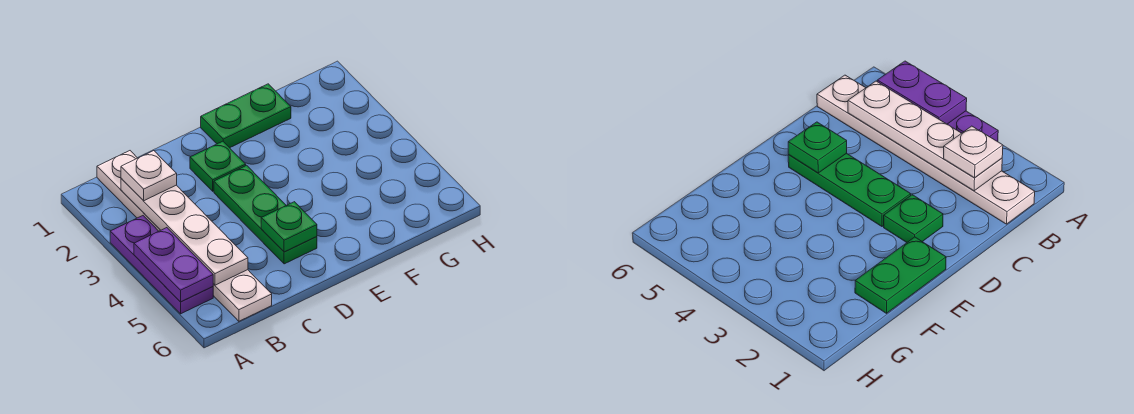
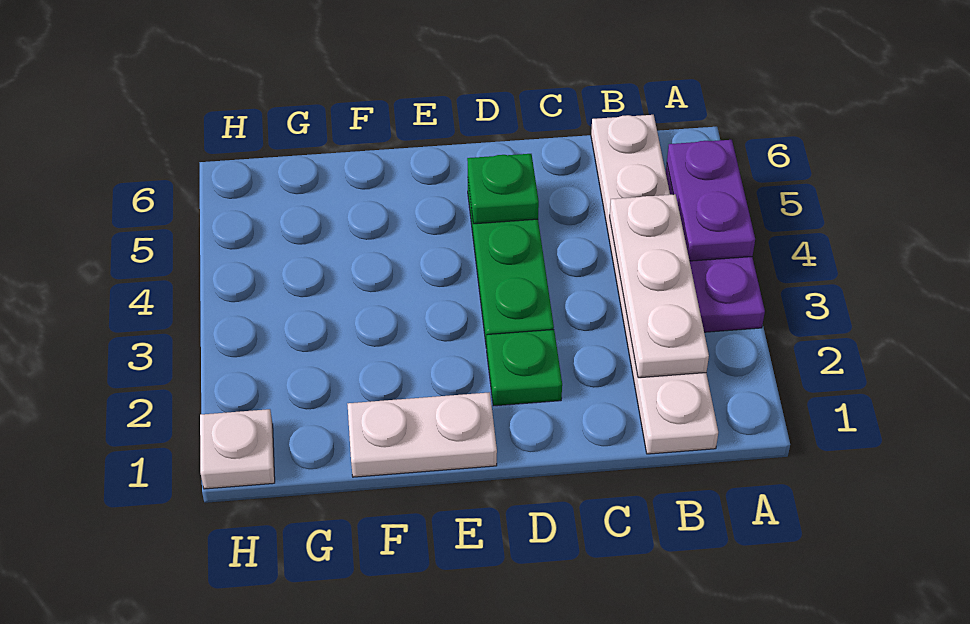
white plate B2:B5 level 2 -> white plate B2:B4 level 2
white plate B2 level 3 -> white plate H1 level 1
green plate E1:F1 level 1 -> white plate E1:F1 level 1

